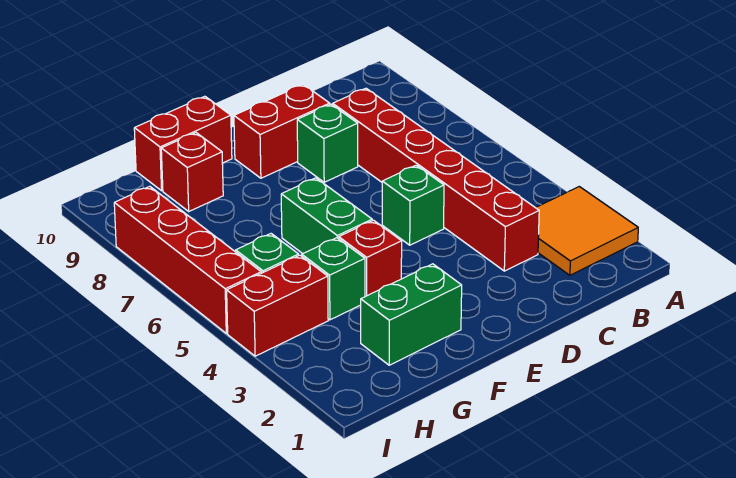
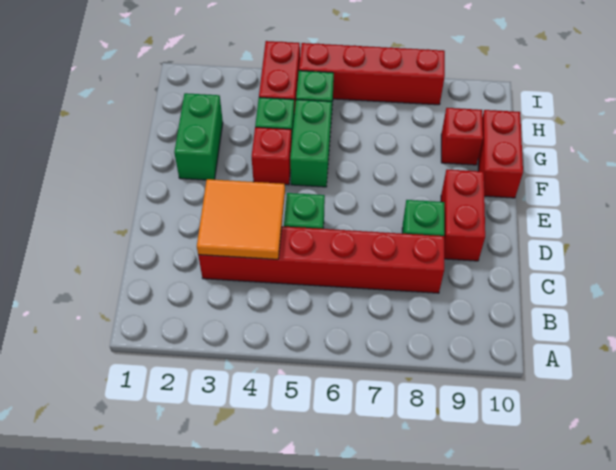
orange tile A2:B3 level 1 -> orange tile C3:D4 level 2
green brick F5:F6 level 1 -> green brick F5:G5 level 1

